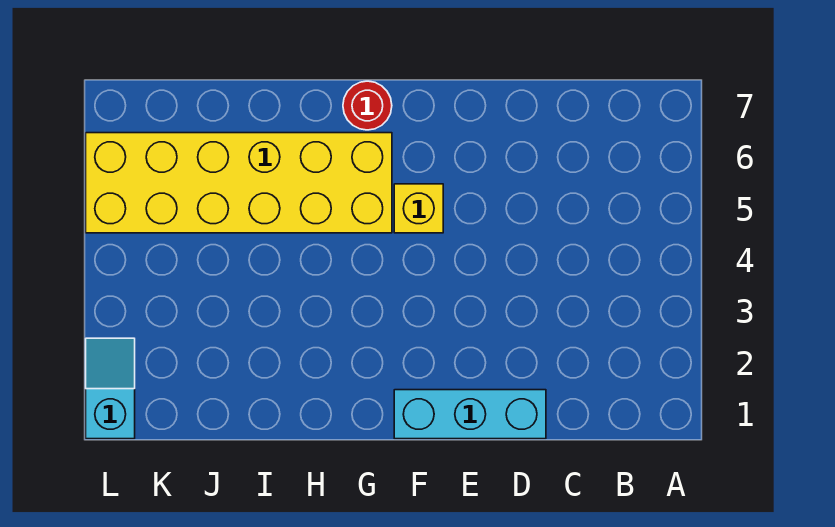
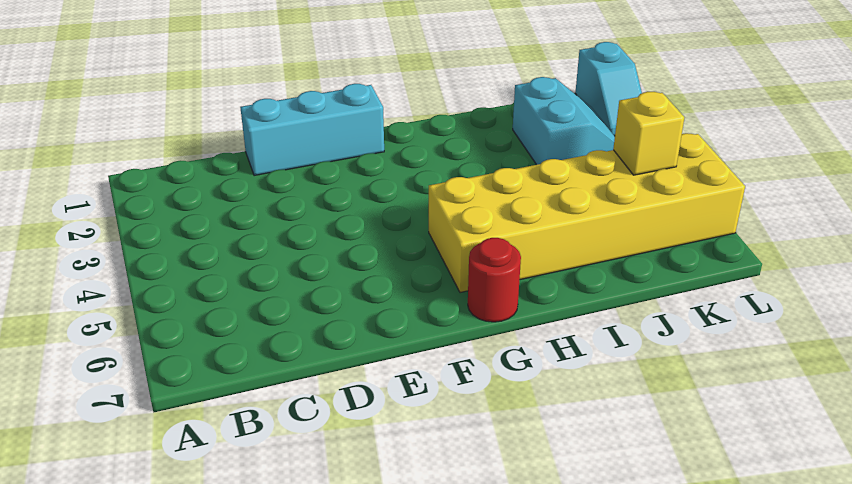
yellow brick F5 level 1 -> yellow brick K5 level 2
none -> cyan slope J2:K3 level 1 top J

